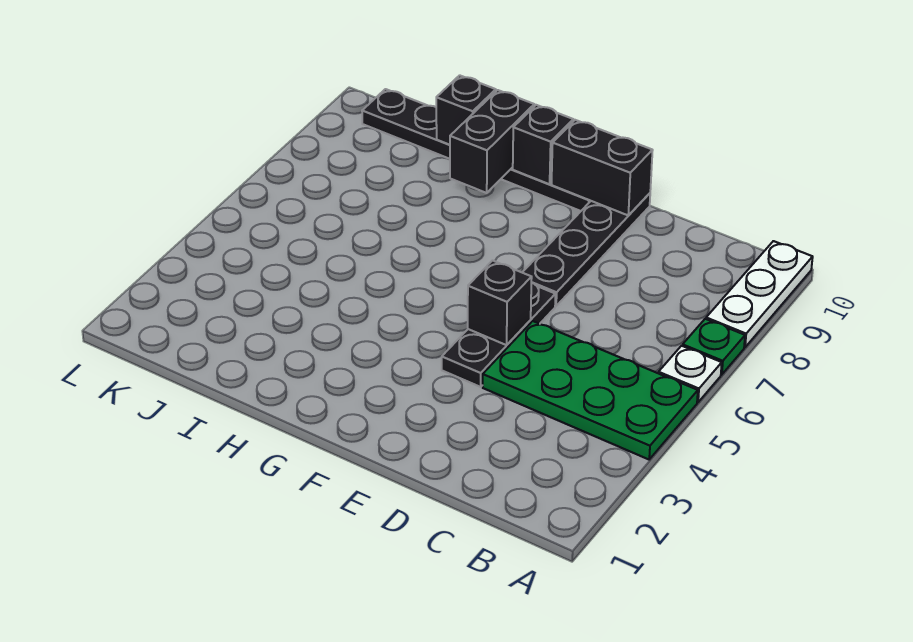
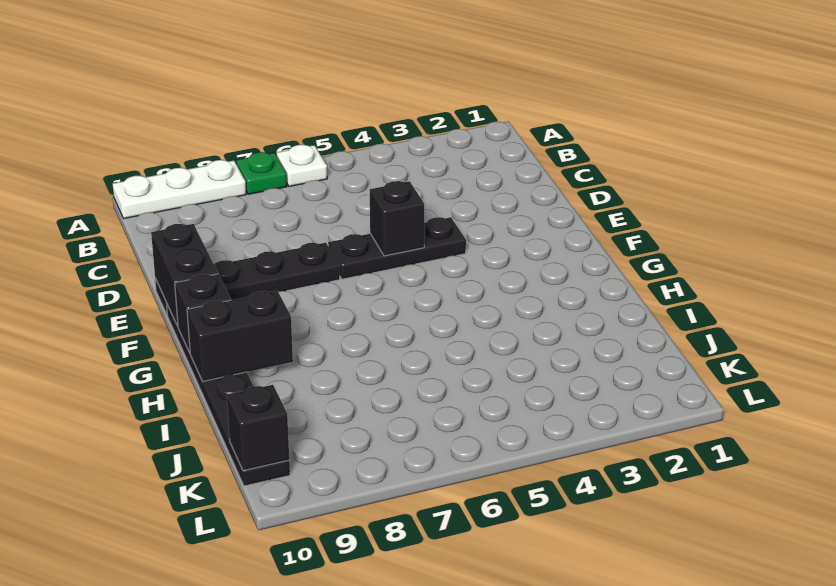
green plate A4:D5 level 1 -> none
black brick I10 level 2 -> black brick K10 level 2

